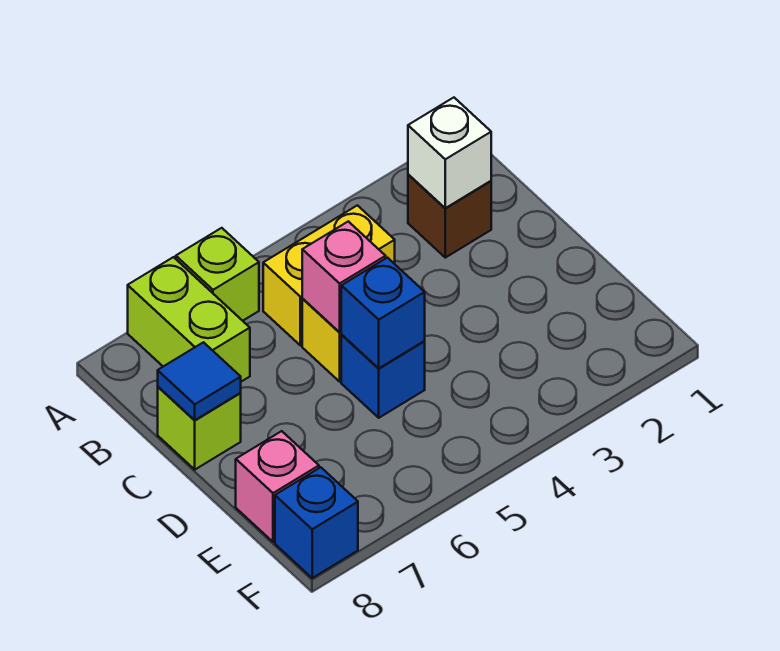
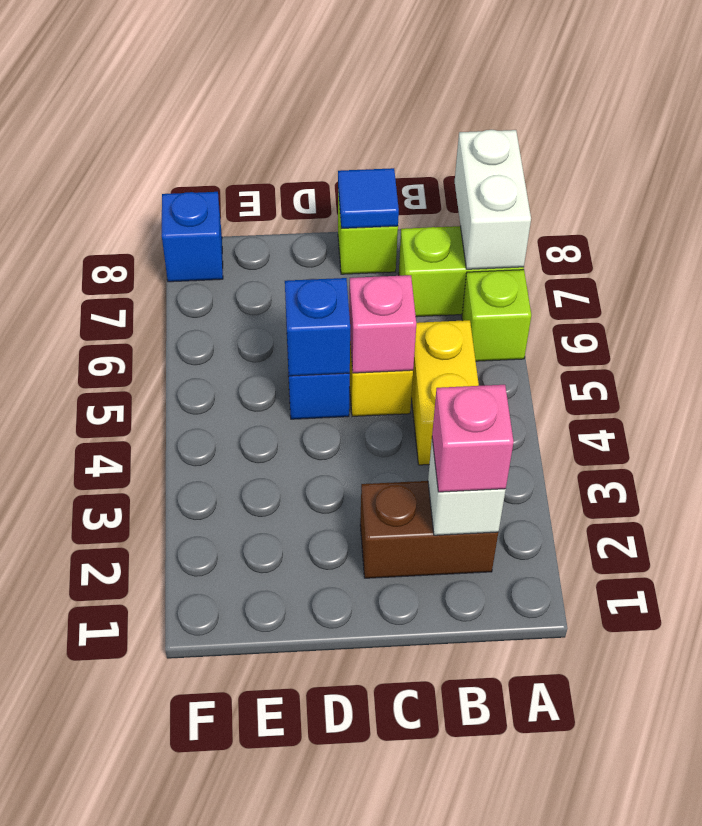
none -> white brick A7:A8 level 2
brown brick B2 level 1 -> brown brick B2:C2 level 1
pink brick E8 level 1 -> pink brick B2 level 3

